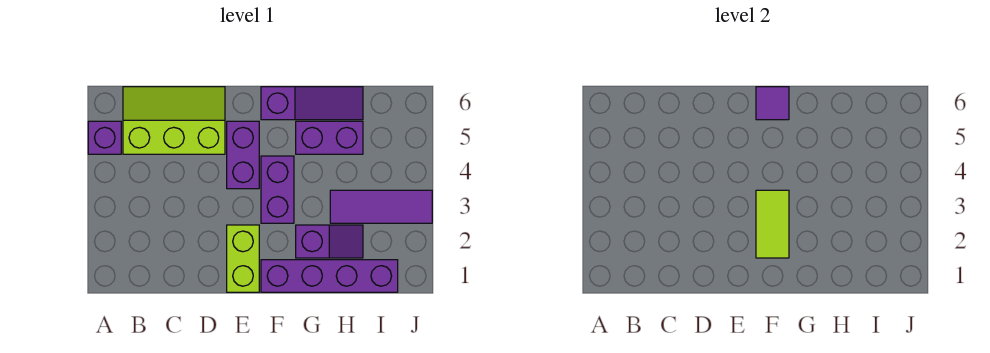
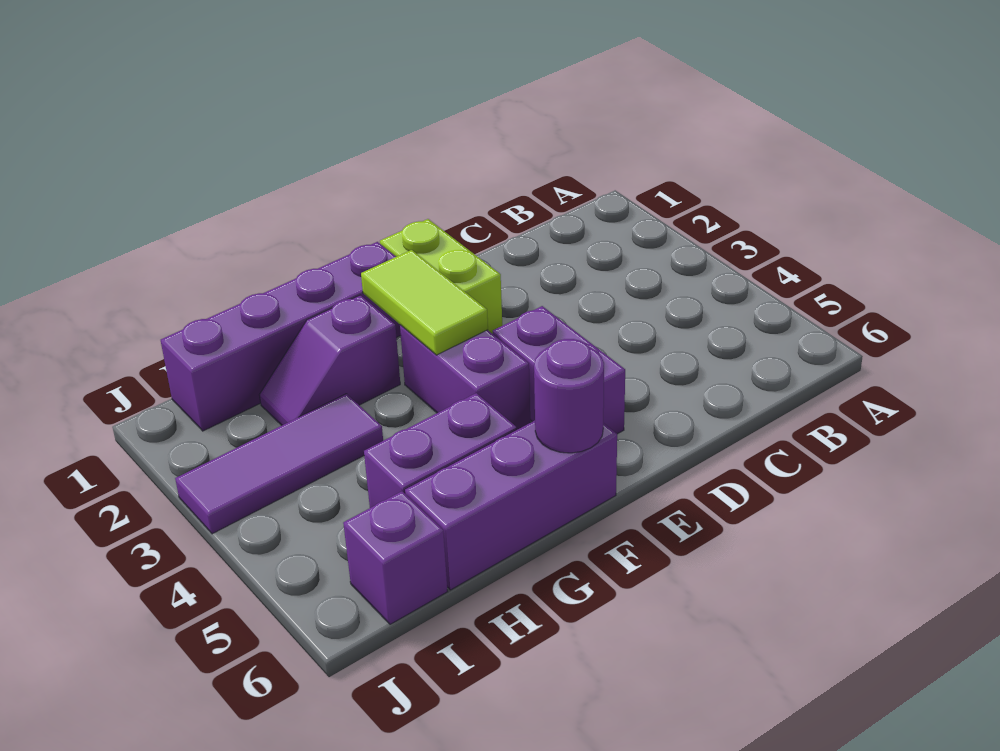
purple brick A5 level 1 -> purple brick I6 level 1
lime slope B5:D6 level 1 top 5 -> none
purple slope F6:H6 level 1 top F -> purple brick F6:H6 level 1
purple tile F6 level 2 -> purple round brick F6 level 2

